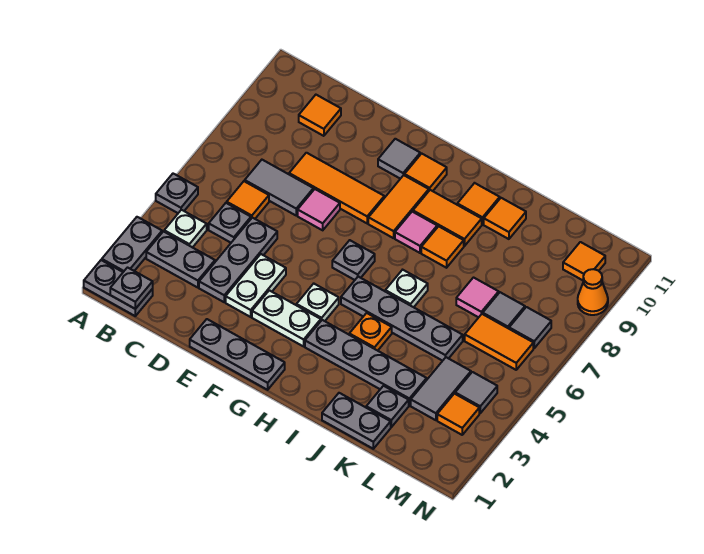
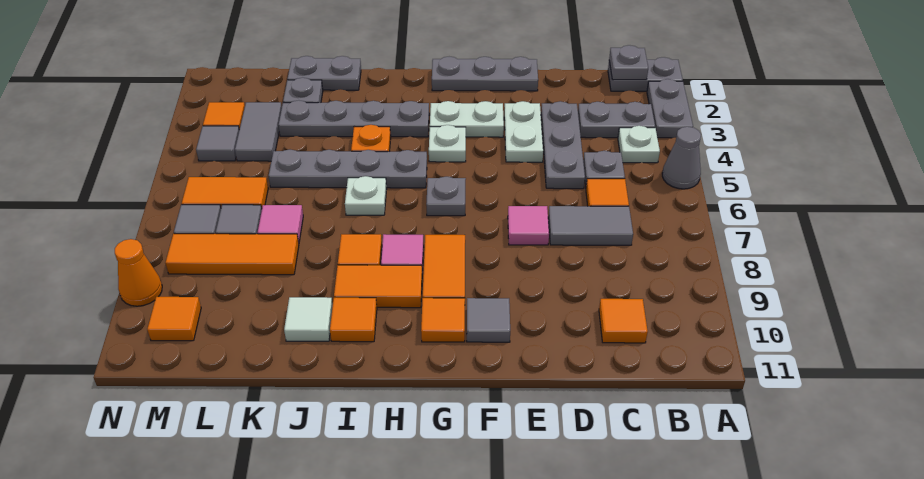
grey plate A5 level 1 -> grey cone A5 level 1
orange tile D8:F8 level 1 -> orange tile K8:M8 level 1
orange tile J10 level 1 -> white tile J10 level 1

